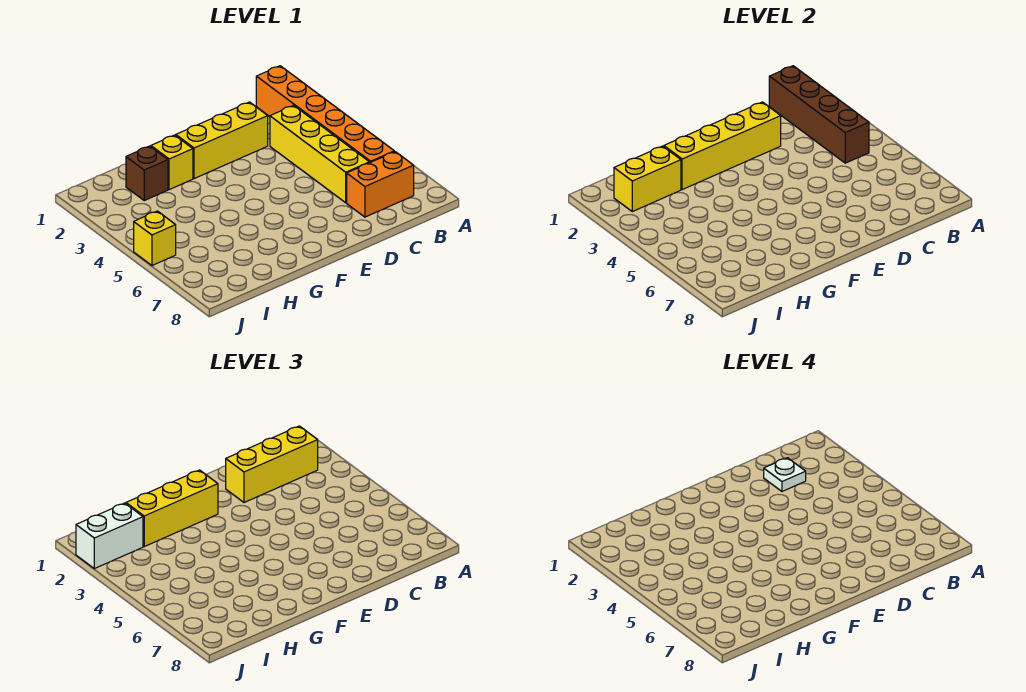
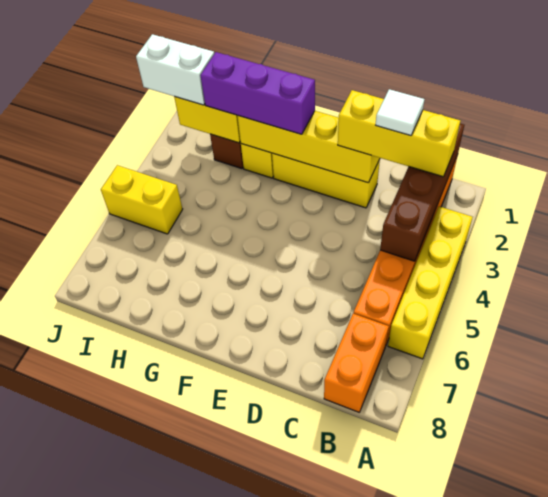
orange brick B7:C7 level 1 -> orange brick B7:B8 level 1
white plate C2 level 4 -> white tile C2 level 4
yellow brick C3:C6 level 1 -> yellow brick A3:A6 level 1
yellow brick F2:H2 level 3 -> purple brick F2:H2 level 3
yellow brick J5 level 1 -> yellow brick I5:J5 level 1

